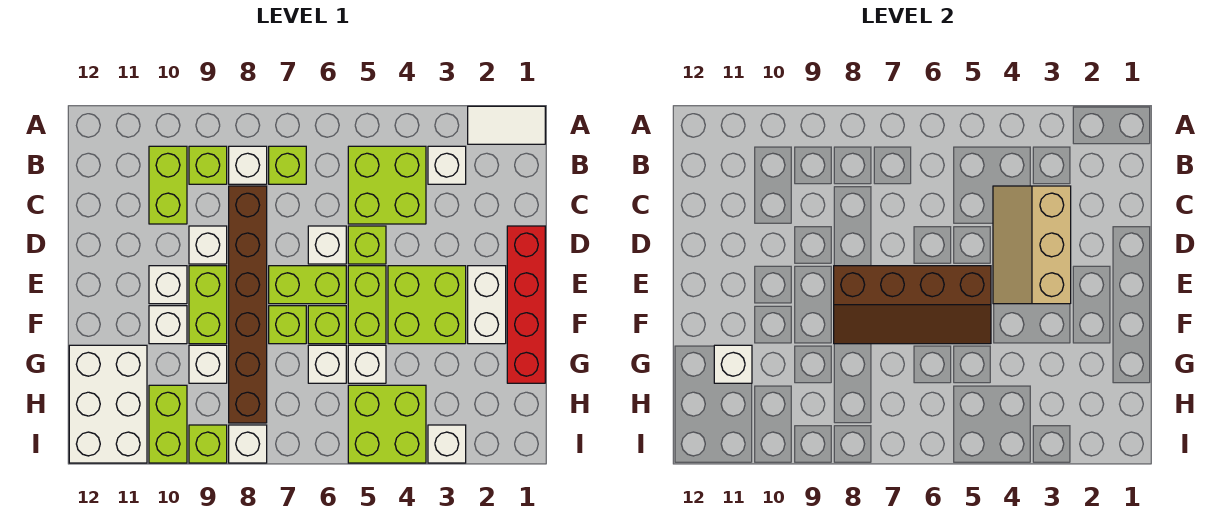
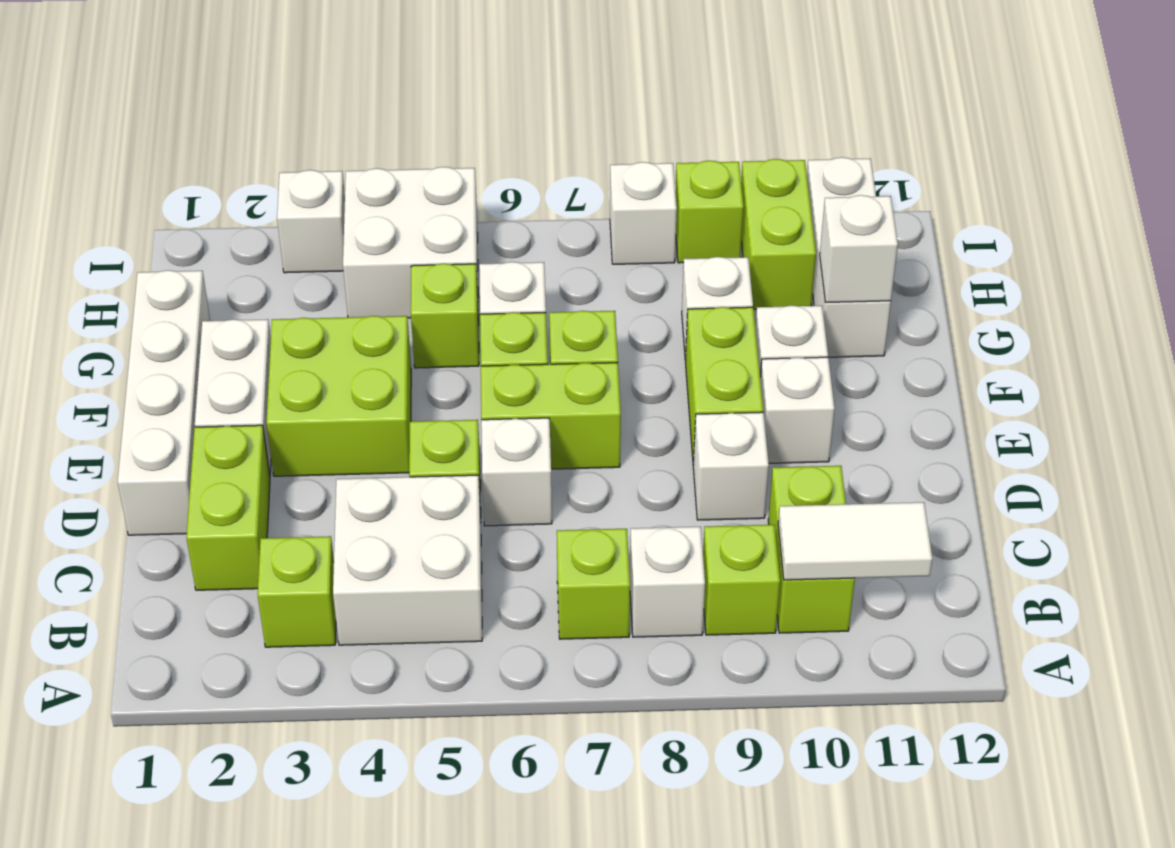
white tile A1:A2 level 1 -> white tile B10:B11 level 2
white brick B3 level 1 -> lime brick B3 level 1
lime brick B4:C5 level 1 -> white brick B4:C5 level 1
tan slope C3:E4 level 2 top 3 -> none
brown brick C8:H8 level 1 -> none
red brick D1:G1 level 1 -> white brick D1:G1 level 1
lime brick E5:F5 level 1 -> lime brick C2:D2 level 1
brown slope E5:F8 level 2 top E -> none
white brick G5 level 1 -> lime brick G5 level 1
white brick G11:I12 level 1 -> white brick G11:I11 level 1
lime brick H4:I5 level 1 -> white brick H4:I5 level 1

